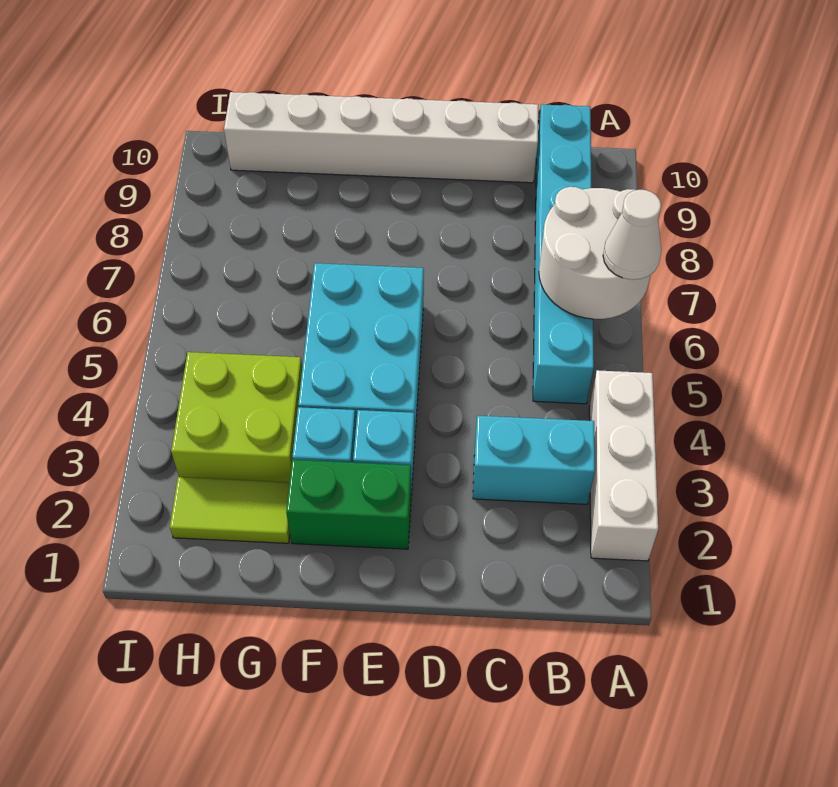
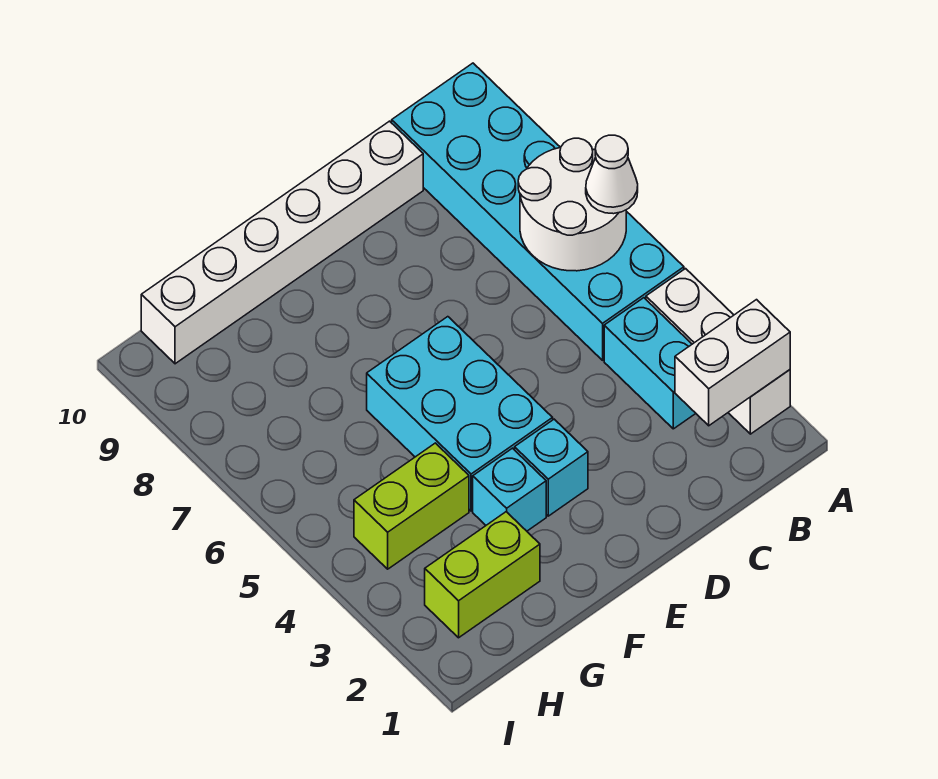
none -> white brick A2:B2 level 2
cyan brick B3:C3 level 1 -> cyan brick B3:B4 level 1
cyan brick B5:B10 level 1 -> cyan brick A5:B10 level 1
green brick E2:F2 level 1 -> none
lime tile G2:H2 level 1 -> lime brick G2:H2 level 1
lime brick G3:H4 level 1 -> lime brick G4:H4 level 1

